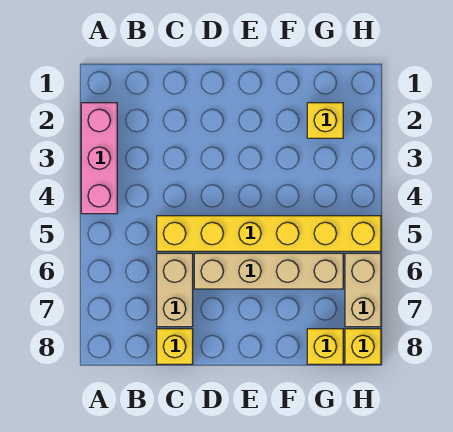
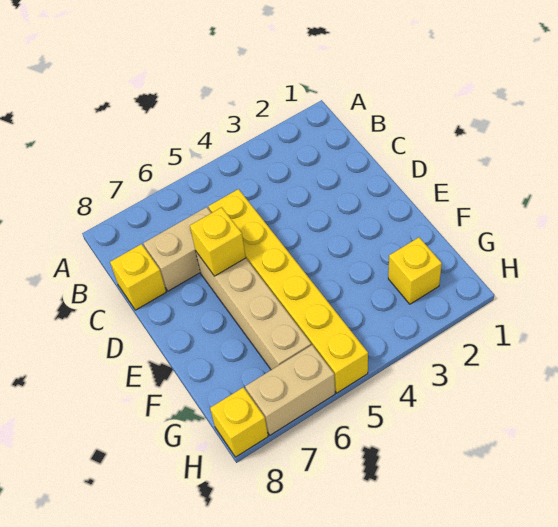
pink brick A2:A4 level 1 -> none
yellow brick G8 level 1 -> yellow brick D6 level 2

